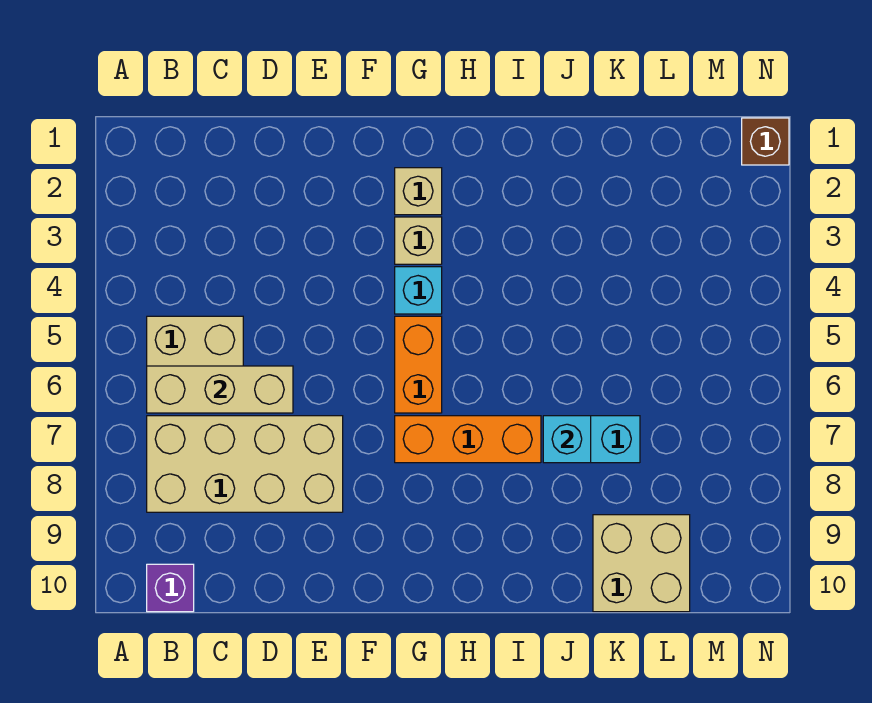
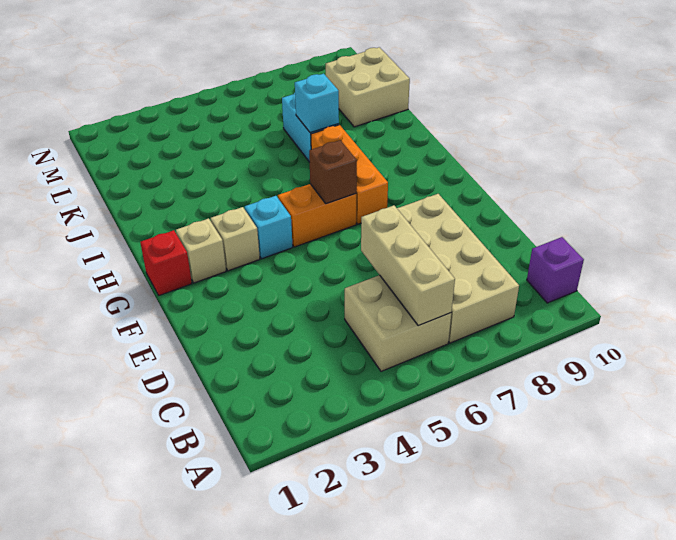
none -> red brick G1 level 1
brown brick N1 level 1 -> brown brick G6 level 2

